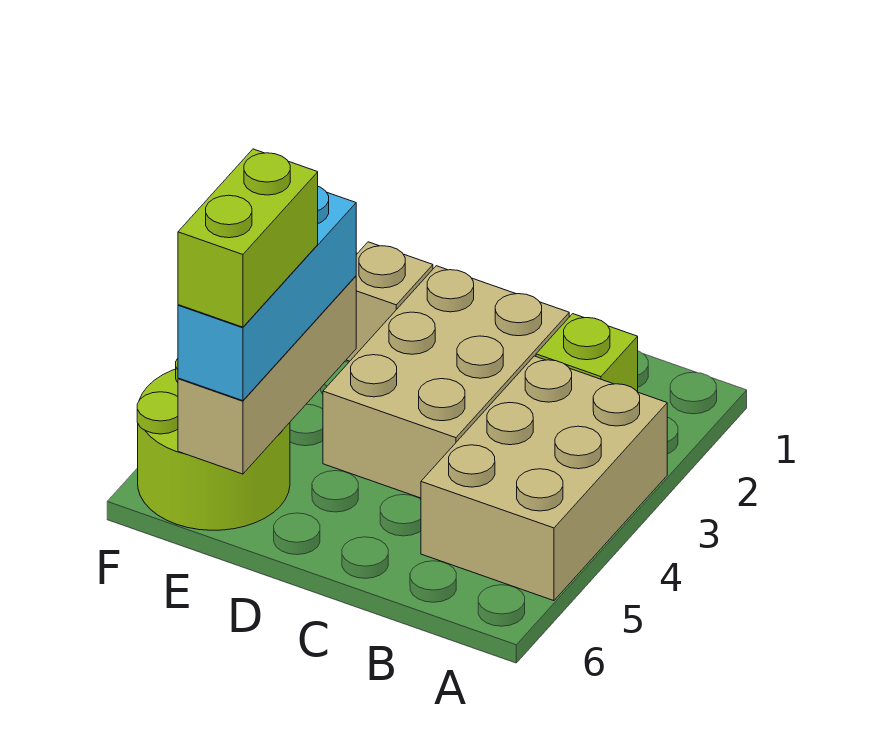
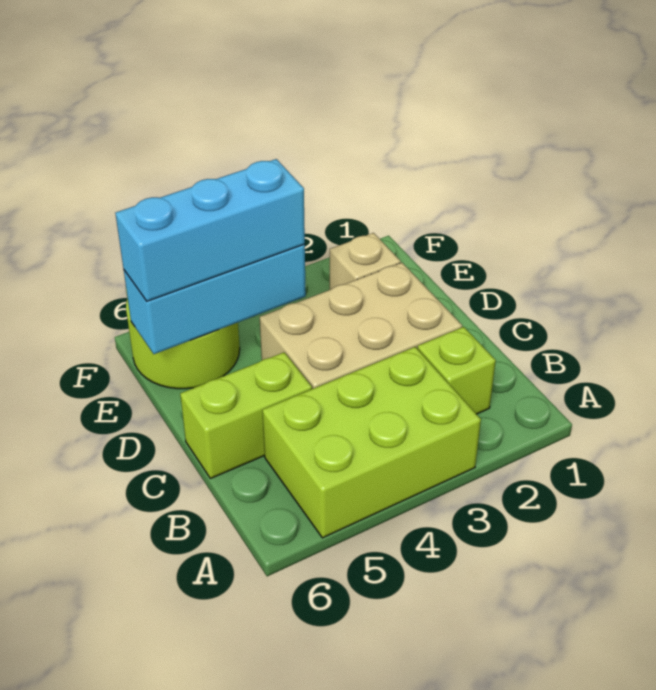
tan brick A3:B5 level 1 -> lime brick A3:B5 level 1
tan brick E4:E6 level 2 -> cyan brick E4:E6 level 2
lime brick E5:E6 level 4 -> lime brick C5:C6 level 1

